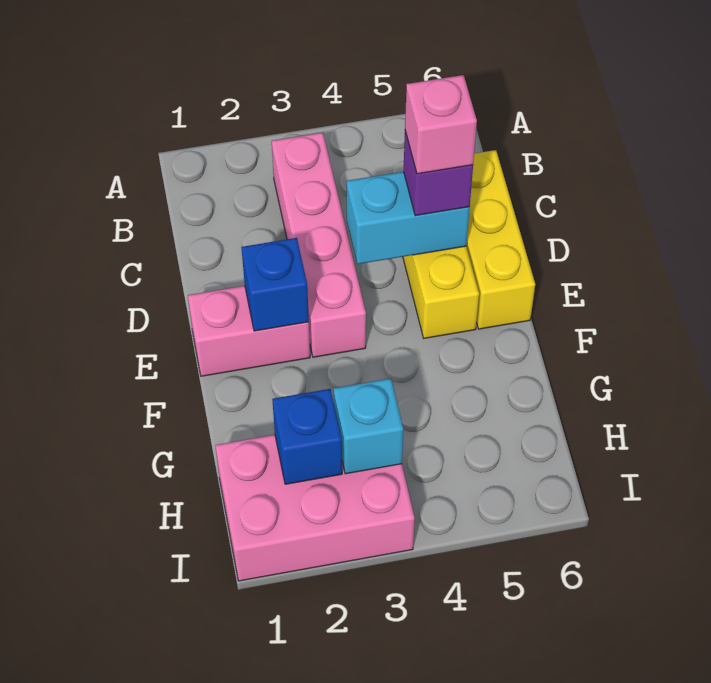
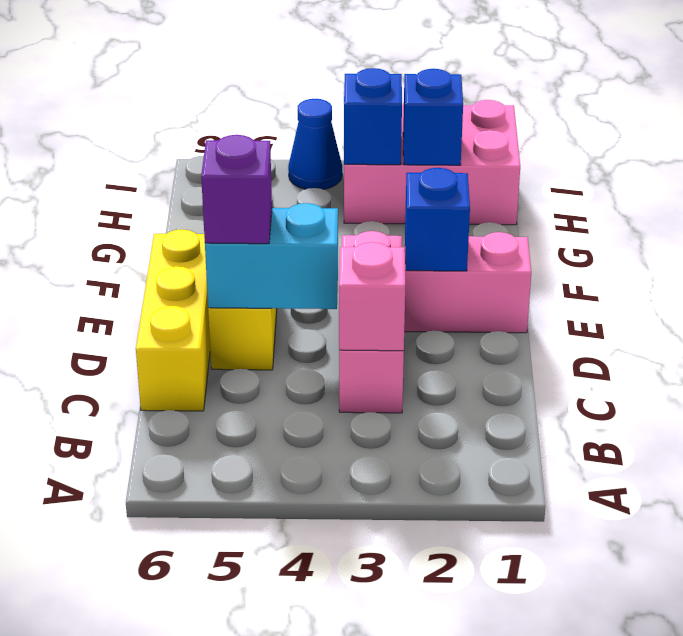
pink brick B3:E3 level 1 -> pink brick C3:E3 level 1
pink brick D5 level 4 -> pink brick C3 level 2
cyan brick H3 level 2 -> blue brick H3 level 2
none -> blue cone I4 level 1

